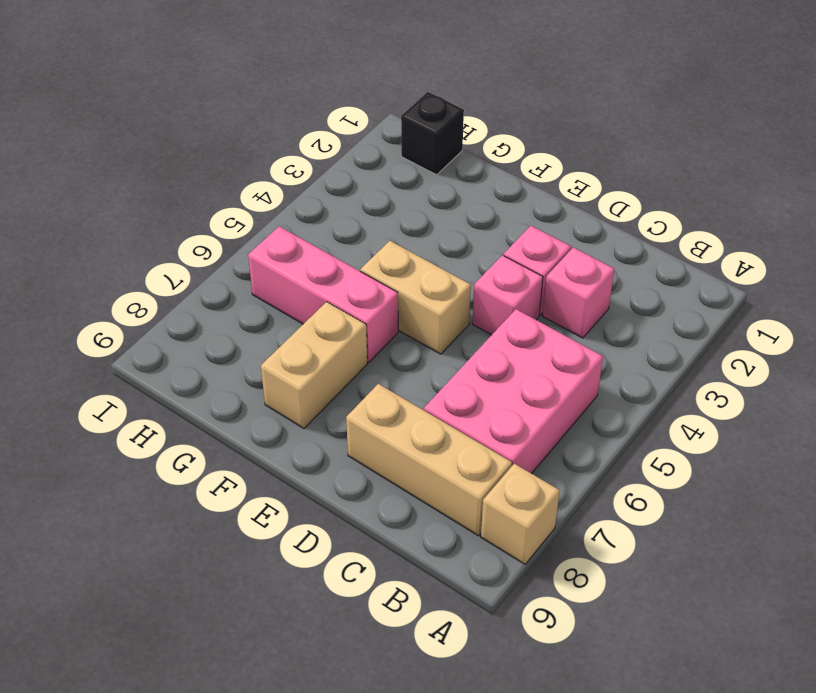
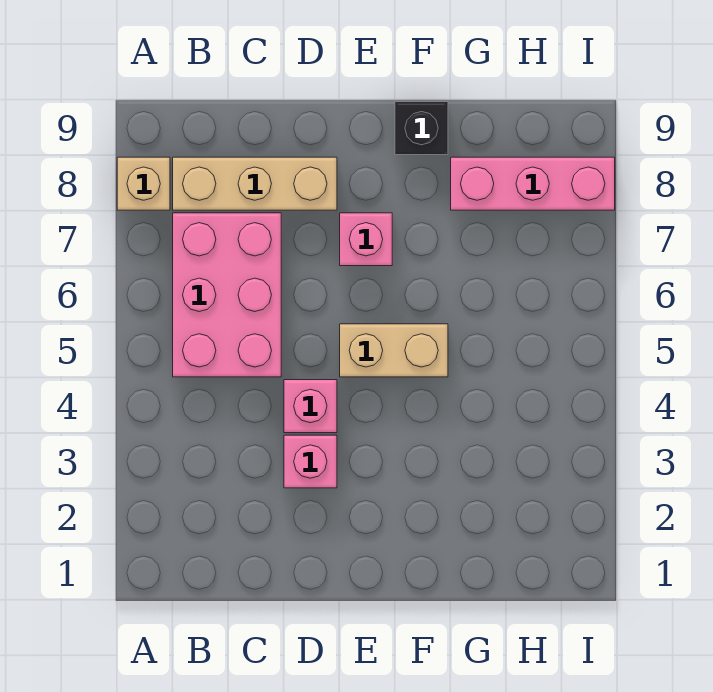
pink brick C3 level 1 -> pink brick E7 level 1
pink brick F6:H6 level 1 -> pink brick G8:I8 level 1
tan brick F7:F8 level 1 -> none
black brick H1 level 1 -> black brick F9 level 1

